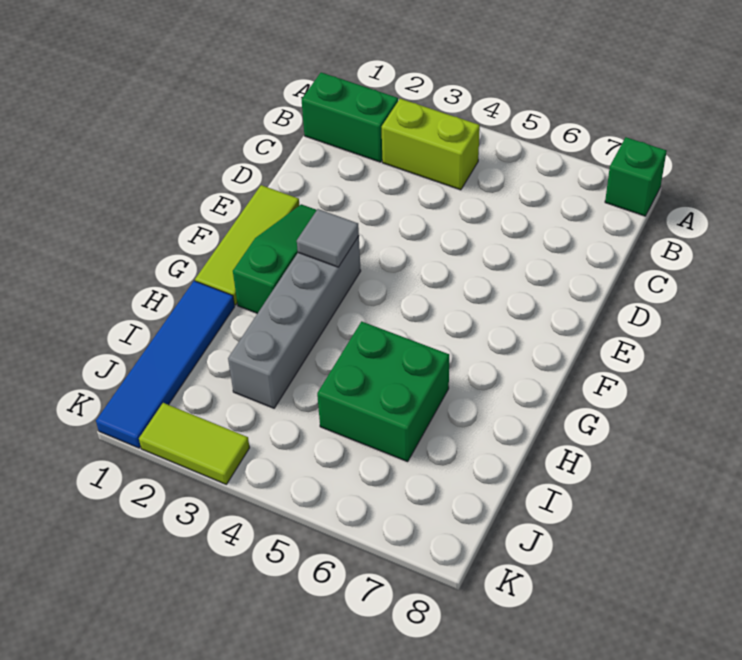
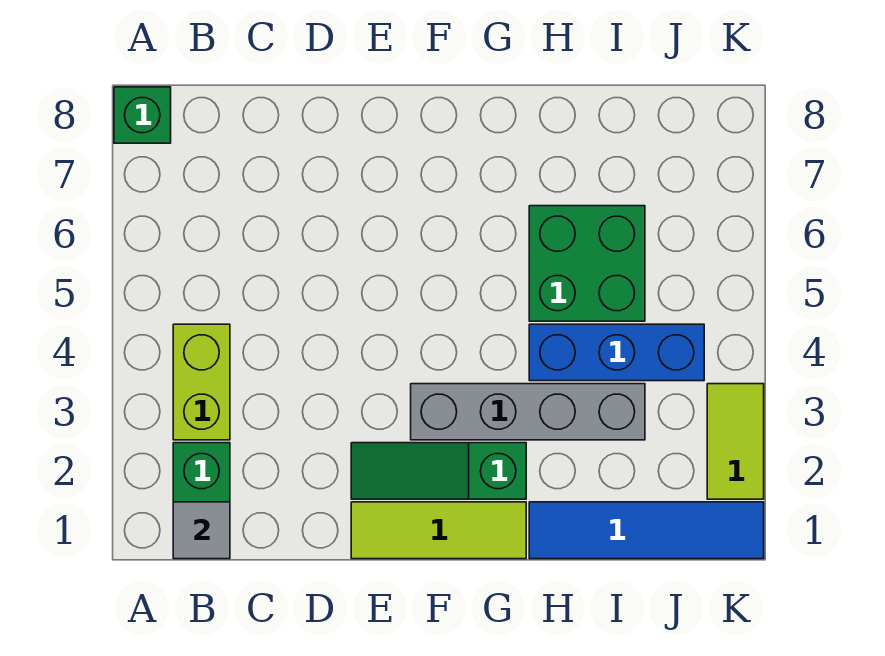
grey tile F3 level 2 -> grey tile B1 level 2
none -> blue brick H4:J4 level 1

